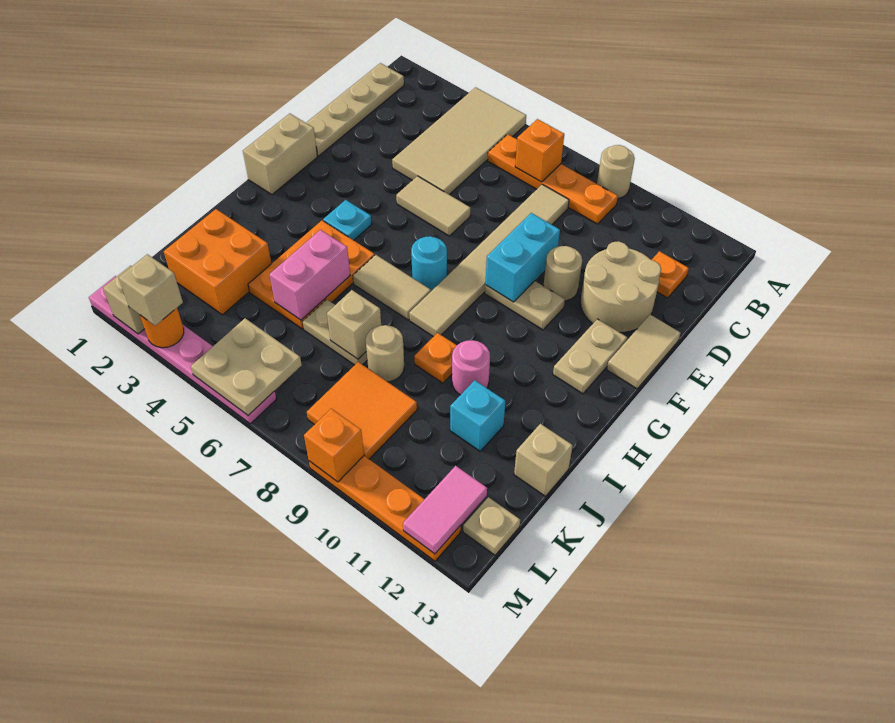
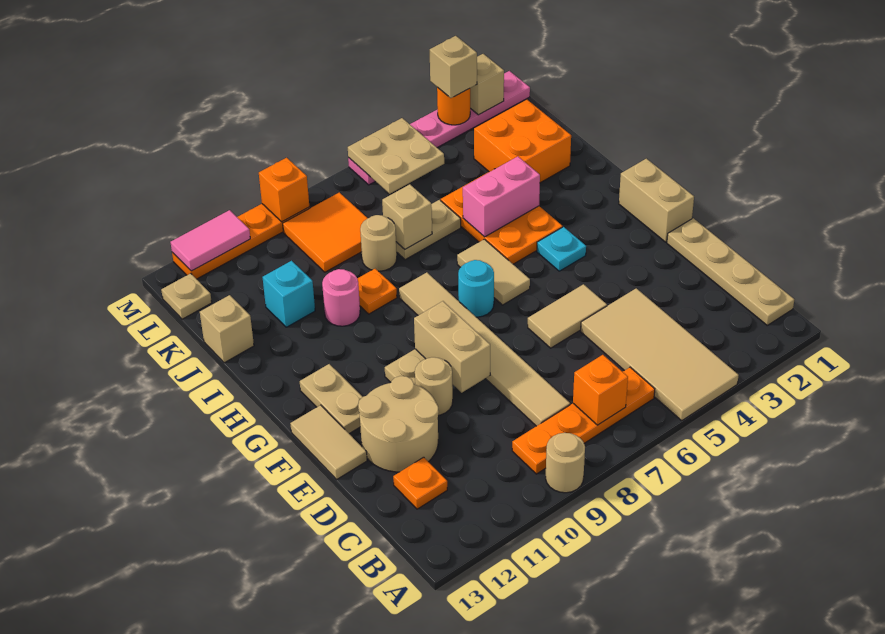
cyan brick E9:F9 level 2 -> tan brick E9:F9 level 2
tan tile H6:H7 level 1 -> tan tile G6:H6 level 1
pink brick I5:J5 level 2 -> pink brick I4:I5 level 2
pink tile L12:M12 level 2 -> pink tile M11:M12 level 2

